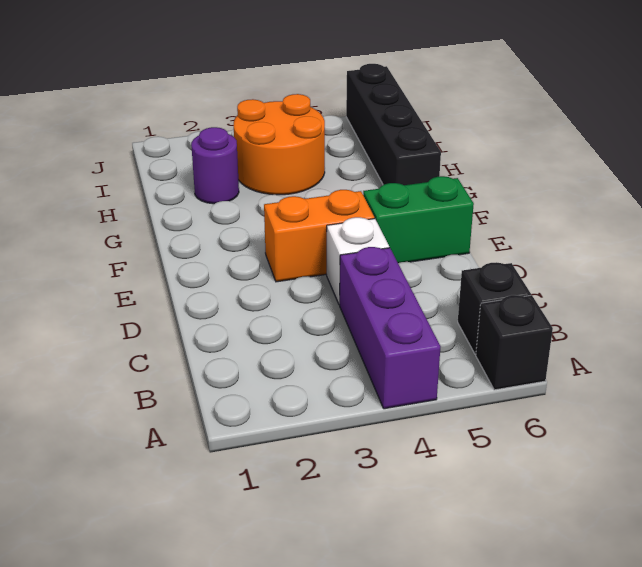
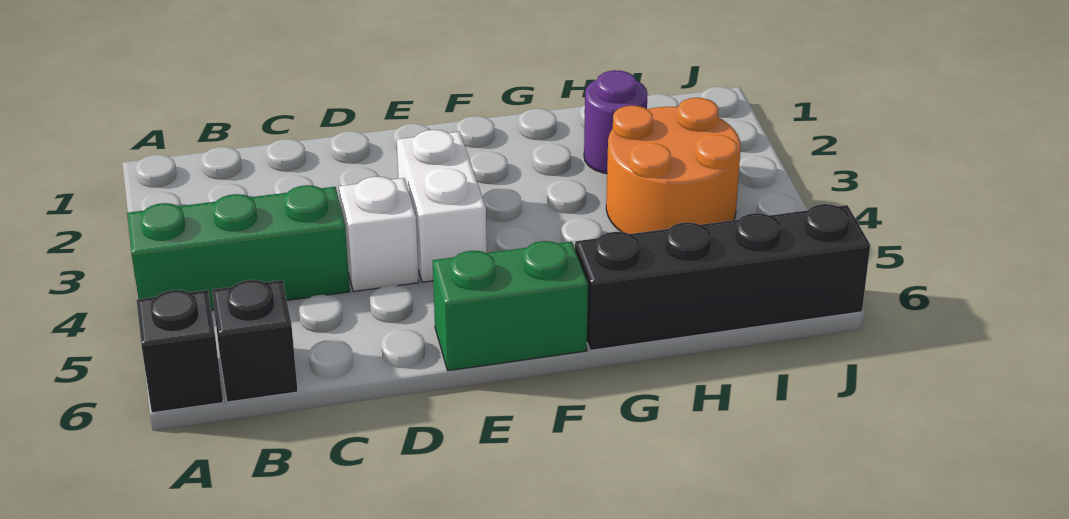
purple brick A4:C4 level 1 -> green brick A4:C4 level 1
orange brick E3:E4 level 1 -> white brick E3:E4 level 1
green brick E5:E6 level 1 -> green brick E6:F6 level 1

